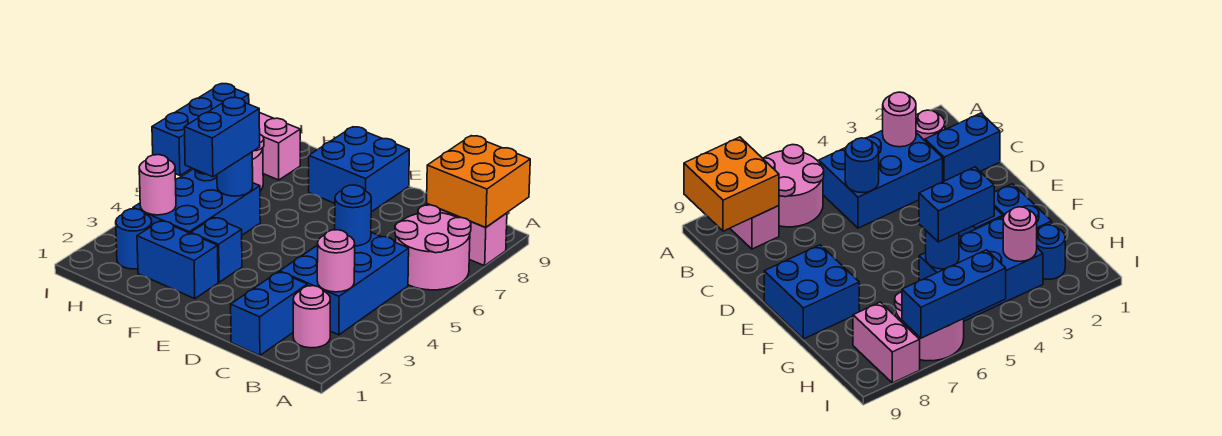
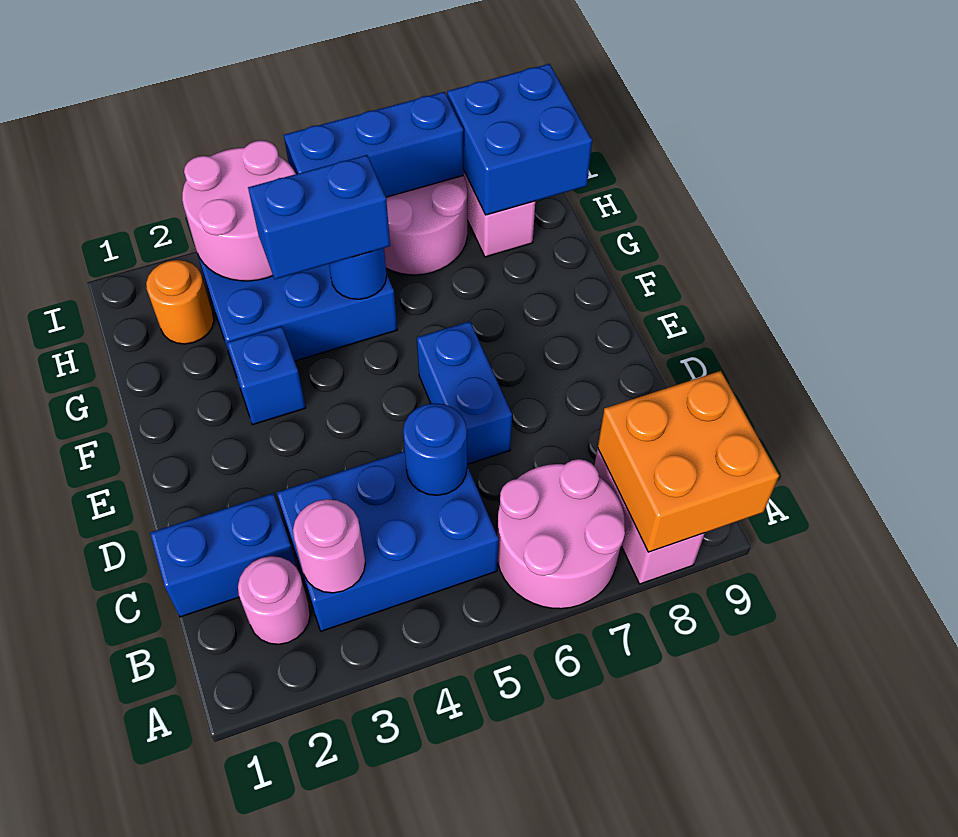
blue brick E8:F9 level 1 -> blue brick H8:I9 level 2
blue brick F2:G2 level 1 -> blue brick D6:E6 level 1
blue round brick H2 level 1 -> orange round brick H2 level 1
pink round brick H3 level 2 -> pink round brick H3:I4 level 2

